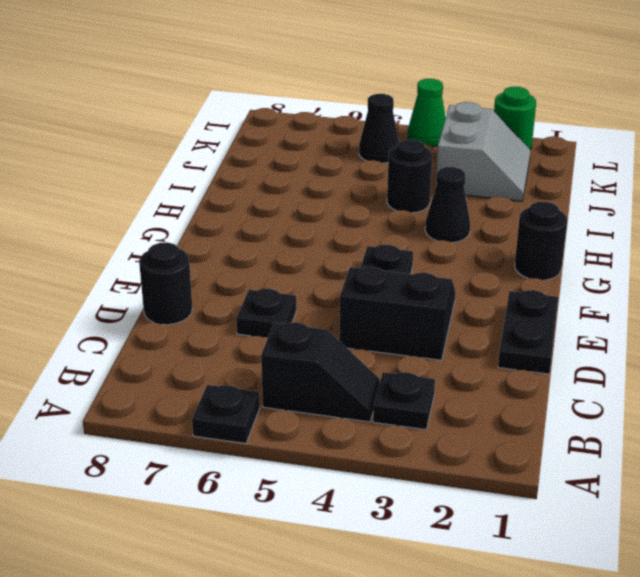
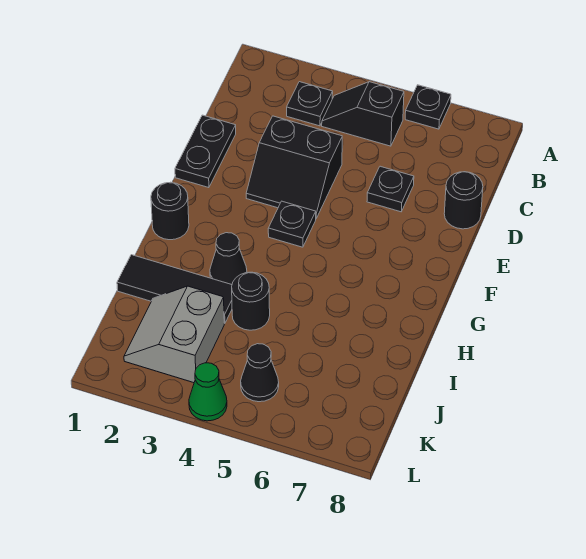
none -> black tile I1:I3 level 1
green round brick L2 level 1 -> none

